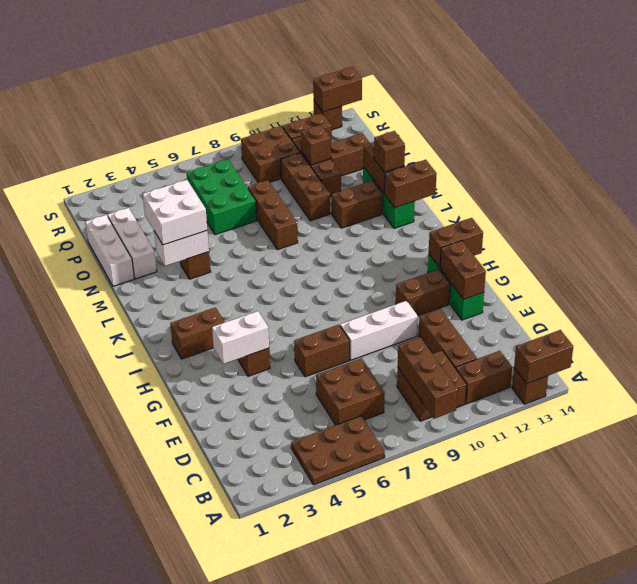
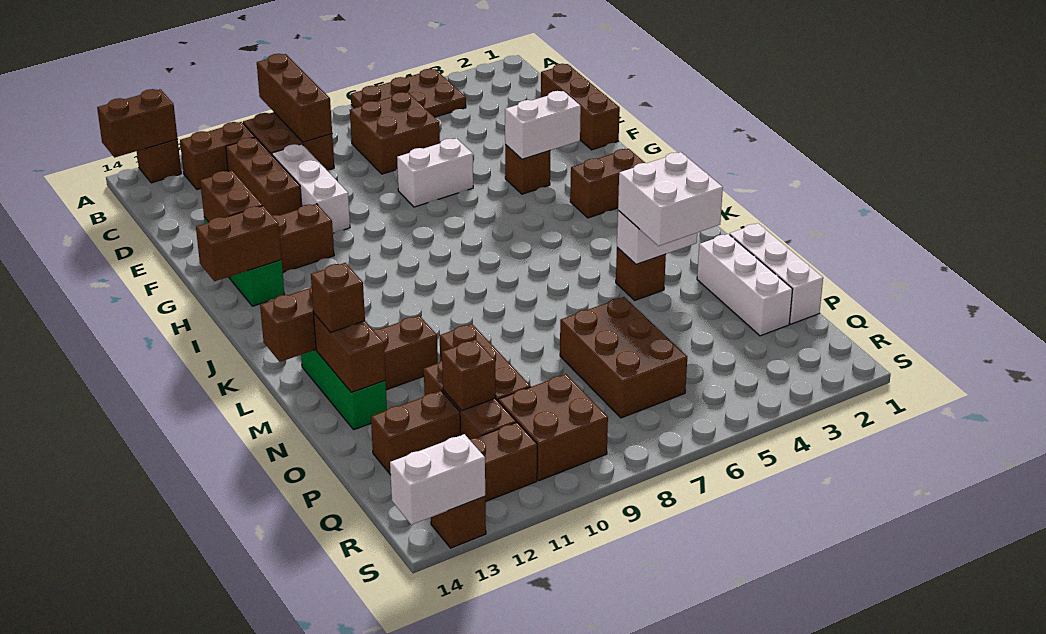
brown brick F6:F7 level 1 -> white brick F6:F7 level 1
white brick F8:F10 level 1 -> white brick D10:F10 level 1
brown brick M8:O8 level 1 -> brown brick D1:F1 level 1
green brick O6:Q7 level 1 -> brown brick O6:Q7 level 1
brown brick S13:S14 level 2 -> white brick S13:S14 level 2

